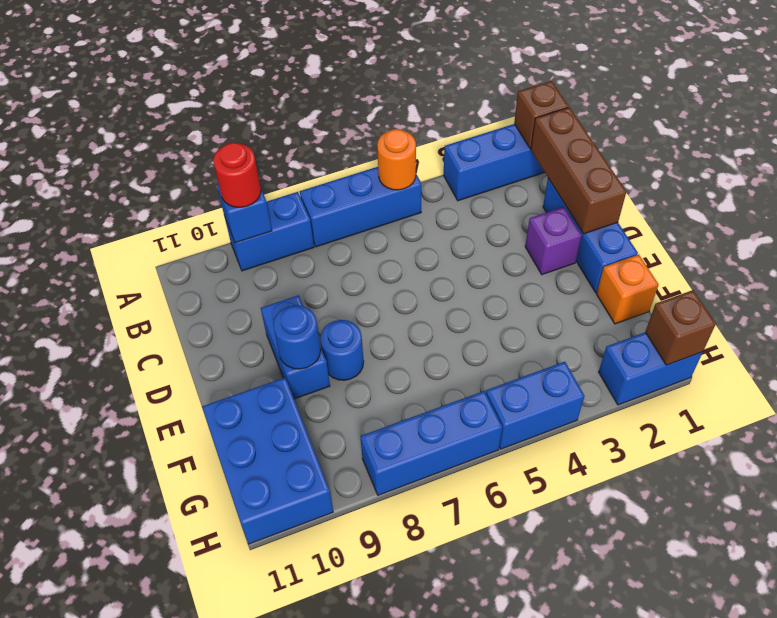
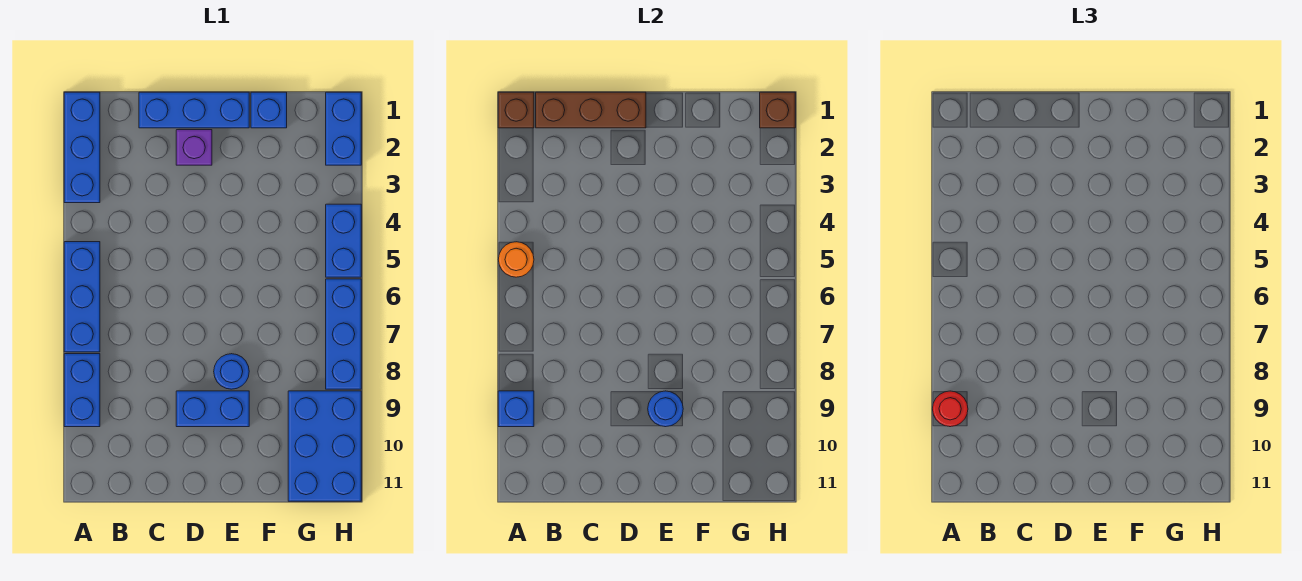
orange brick F1 level 1 -> blue brick F1 level 1
blue brick F10:H11 level 1 -> blue brick G9:H11 level 1

